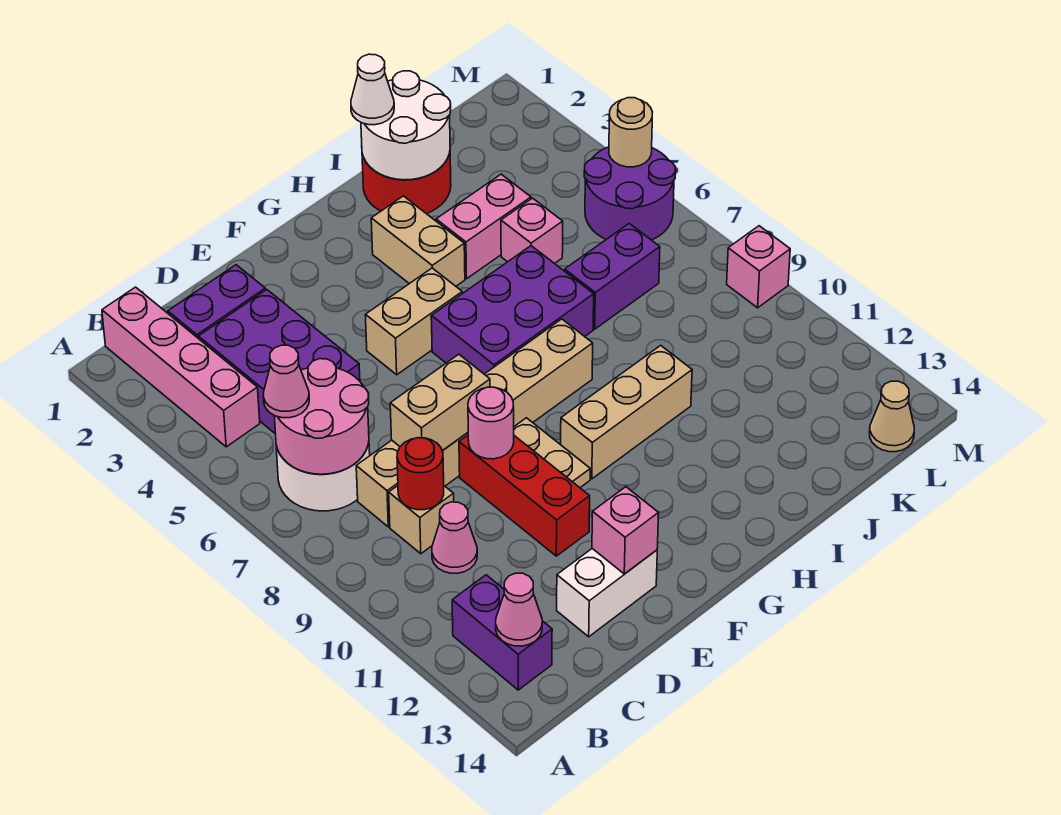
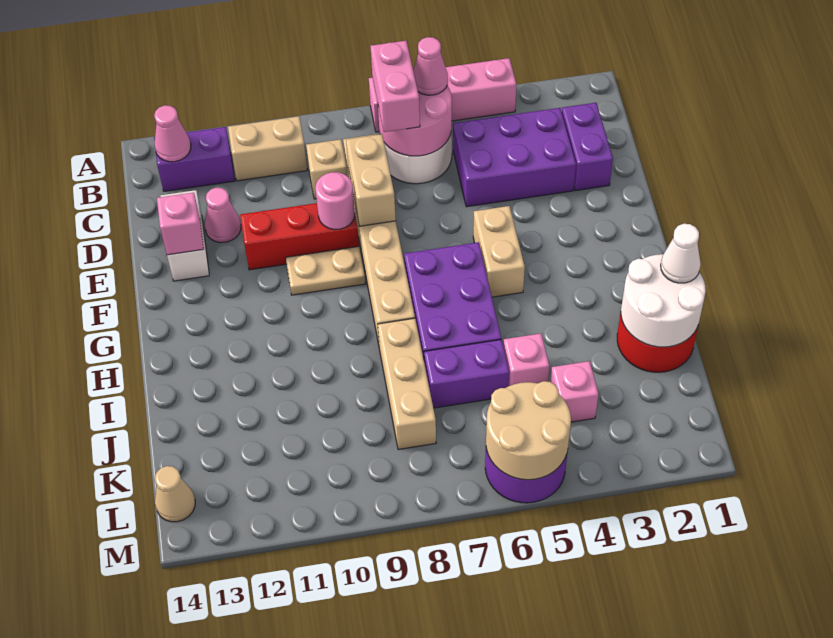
pink brick B1:B4 level 1 -> pink brick A4:A7 level 1
red round brick C9 level 2 -> none
pink cone C10 level 1 -> pink cone D12 level 1
tan brick G10:I10 level 1 -> tan brick I8:K8 level 1
tan brick H3:H4 level 1 -> tan brick B10:B11 level 1
pink brick I4:J4 level 1 -> pink brick B7:C7 level 3
purple brick J7:K7 level 1 -> purple brick J6:J7 level 1
tan round brick M5 level 2 -> tan round brick L5:M6 level 2
pink brick M9 level 1 -> pink brick K4 level 1

